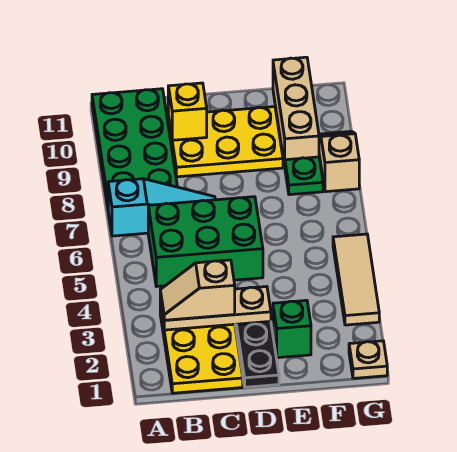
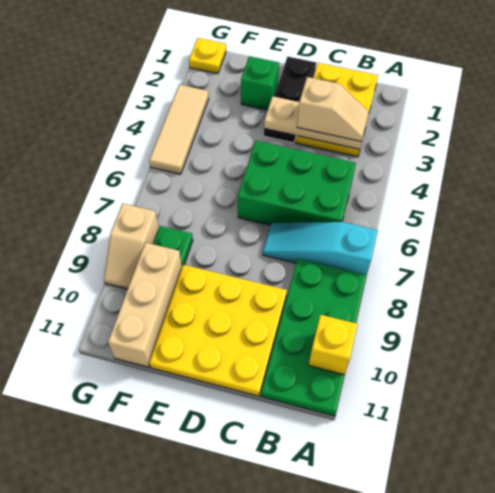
yellow plate C9:E10 level 1 -> yellow plate C9:E11 level 1
yellow brick C10 level 2 -> yellow brick A10 level 2
tan plate G1 level 1 -> yellow plate G1 level 1

